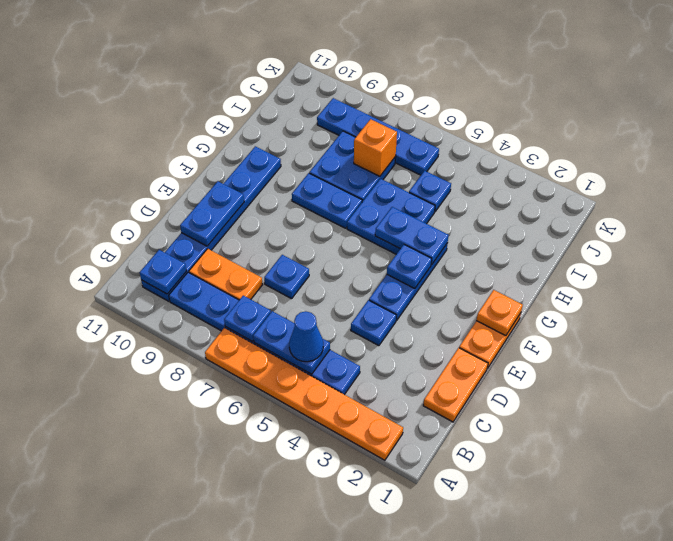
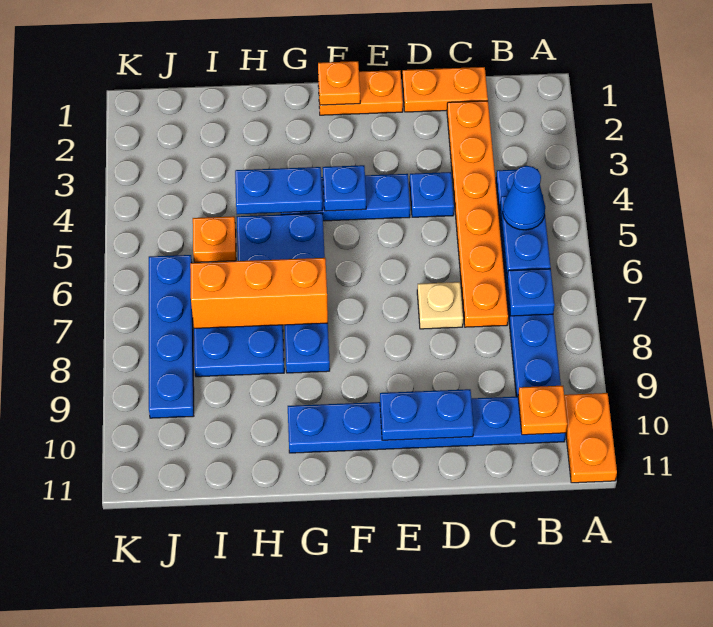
orange plate A2:A7 level 1 -> orange plate C2:C7 level 1
blue plate B10 level 2 -> orange plate B10 level 2
orange plate C8:C9 level 1 -> orange plate A10:A11 level 1
blue plate D7 level 1 -> tan plate D7 level 1
blue plate G4:G5 level 2 -> blue plate G4:H4 level 2
blue plate I5 level 1 -> orange plate I5 level 1
orange brick I7 level 2 -> orange brick G7:I7 level 2

